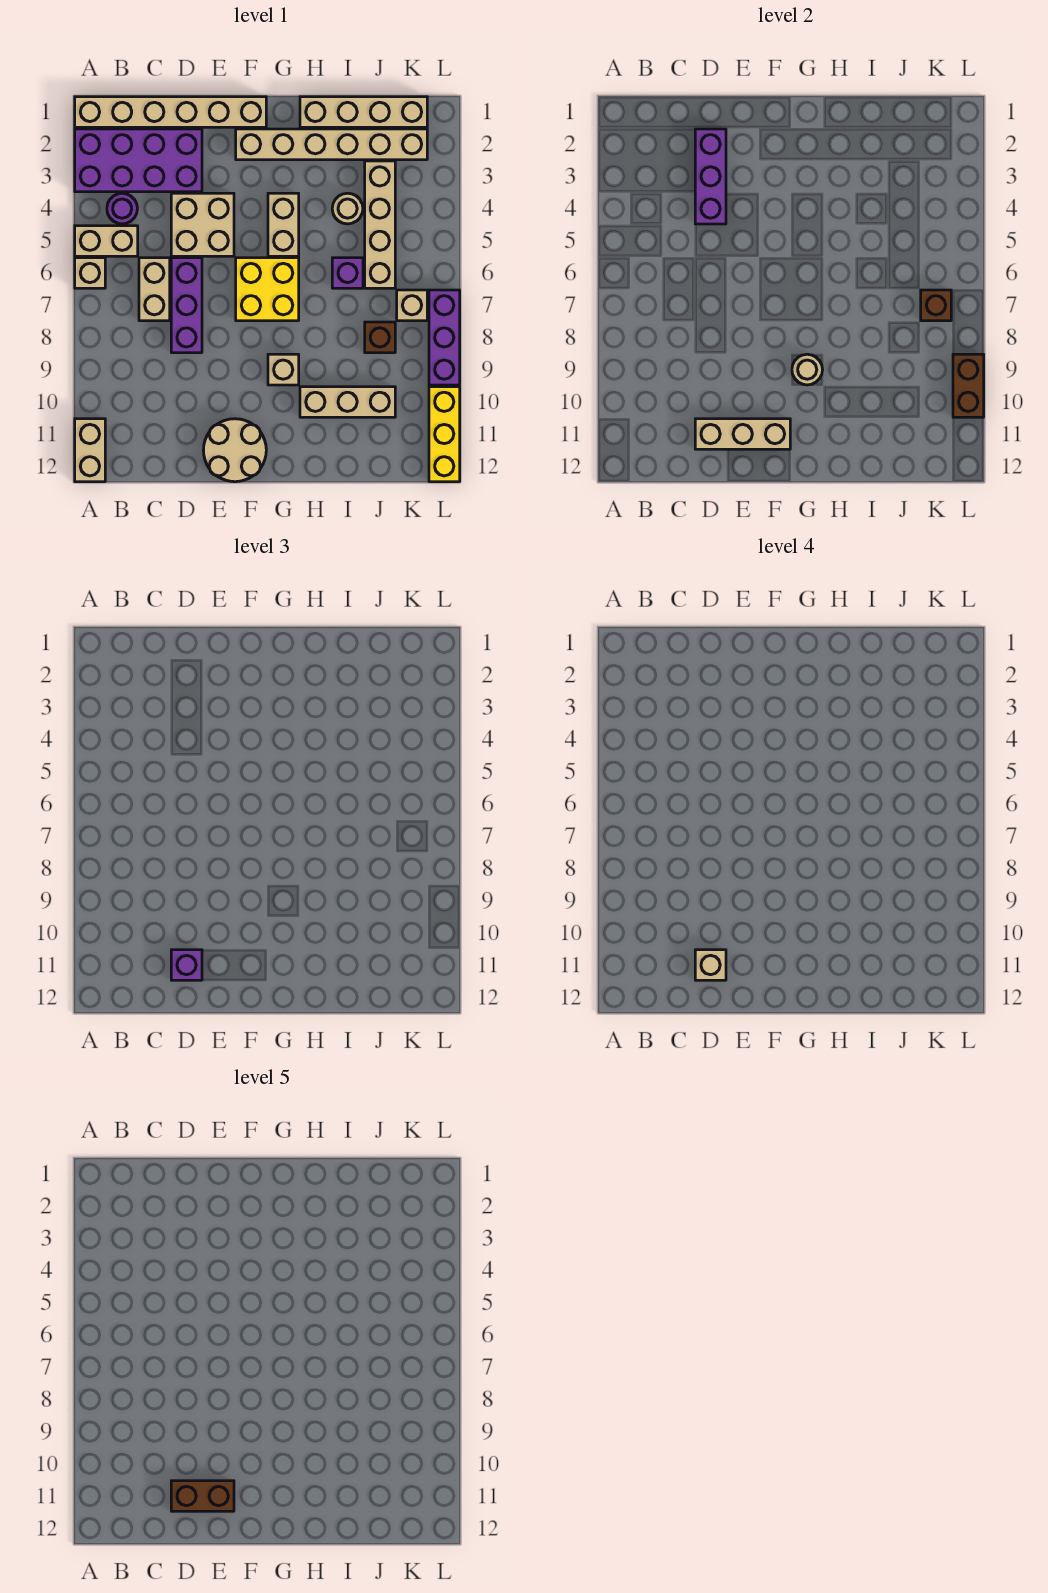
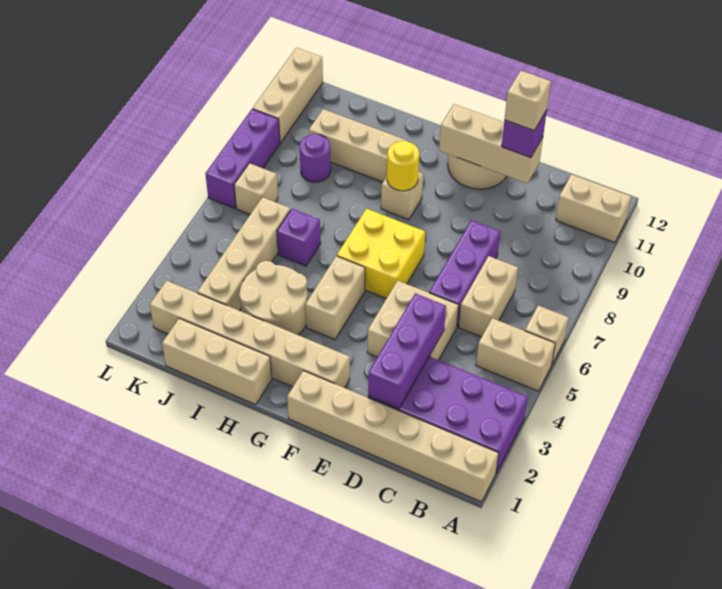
tan brick A11:A12 level 1 -> tan brick A11:B11 level 1
purple round brick B4 level 1 -> purple round brick J9 level 1
brown brick D11:E11 level 5 -> none
tan round brick G9 level 2 -> yellow round brick G9 level 2
tan brick H1:K1 level 1 -> tan brick H1:J1 level 1
tan round brick I4 level 1 -> tan round brick H3:I4 level 1
brown brick J8 level 1 -> none
brown brick K7 level 2 -> none
brown brick L9:L10 level 2 -> none
yellow brick L10:L12 level 1 -> tan brick L10:L12 level 1

